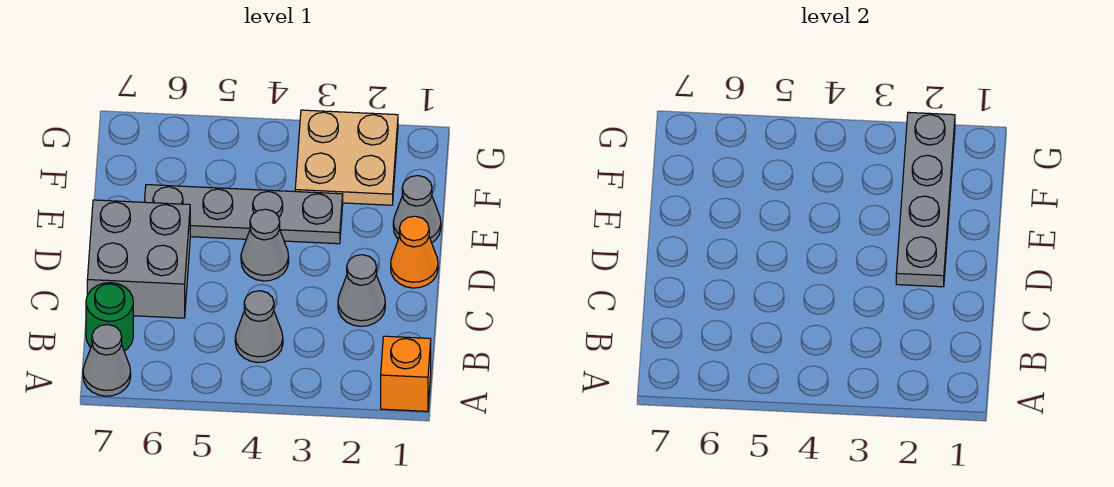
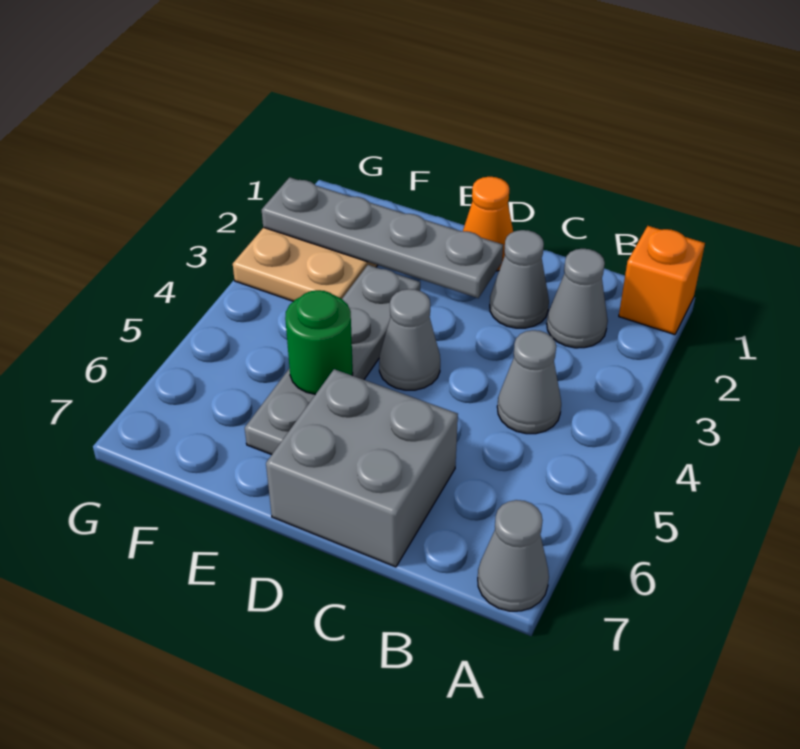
green round brick B7 level 1 -> green round brick E5 level 2
grey cone E1 level 1 -> grey cone B2 level 1

